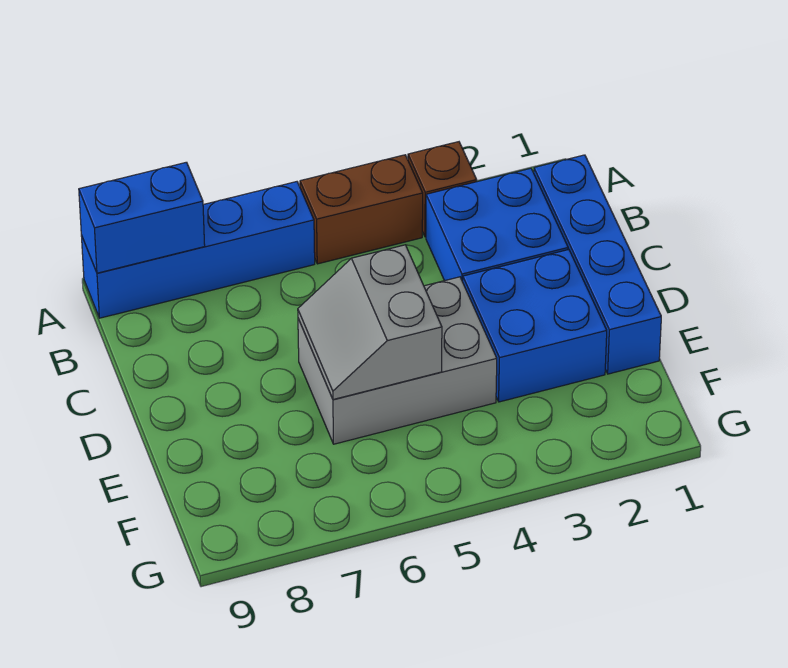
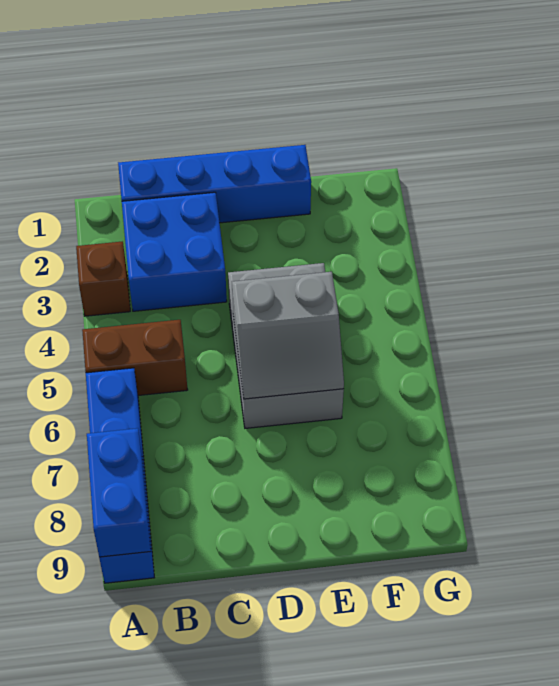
brown brick A4:A5 level 1 -> brown brick A5:B5 level 1
blue brick D2:E3 level 1 -> none

